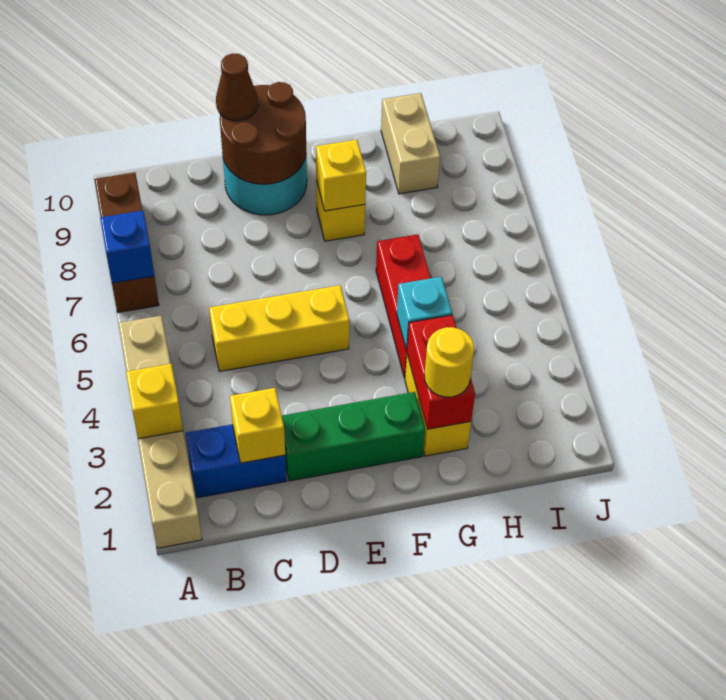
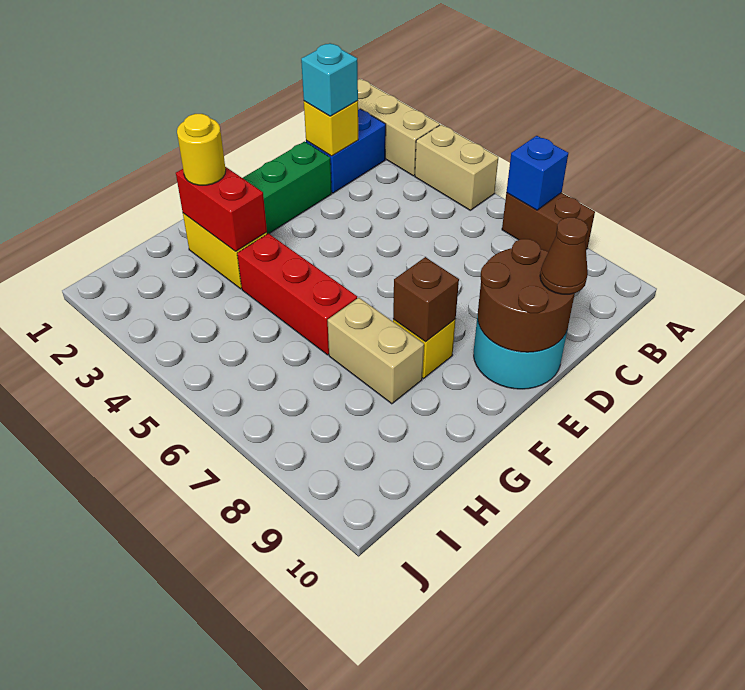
yellow brick A3 level 2 -> none
brown brick A7:A9 level 1 -> brown brick A7:A8 level 1
yellow brick C5:E5 level 1 -> none
yellow brick F8 level 2 -> brown brick F8 level 2
cyan brick G4 level 2 -> cyan brick C2 level 3
tan brick H9:H10 level 1 -> tan brick G7:G8 level 1

